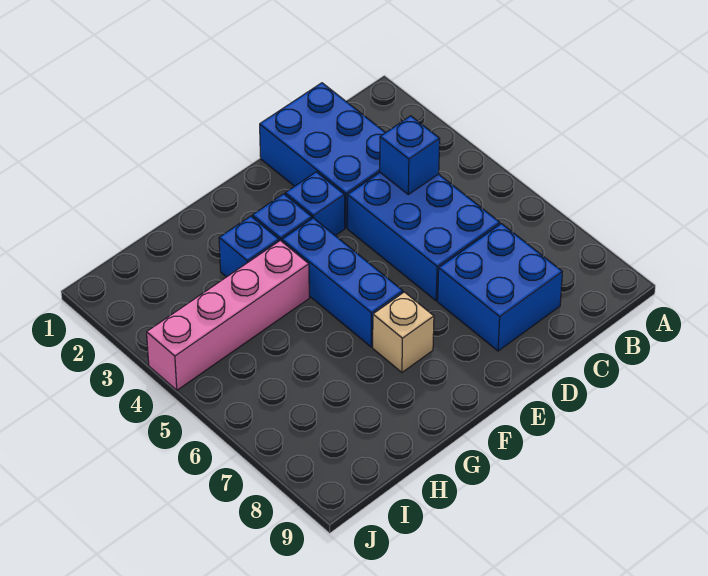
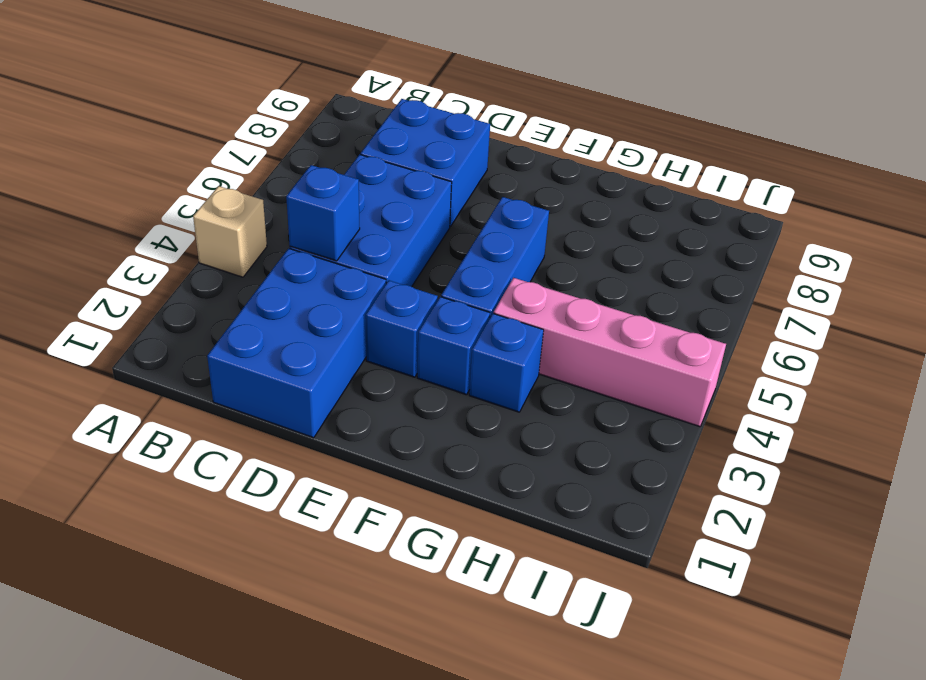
tan brick F7 level 1 -> tan brick A4 level 1

